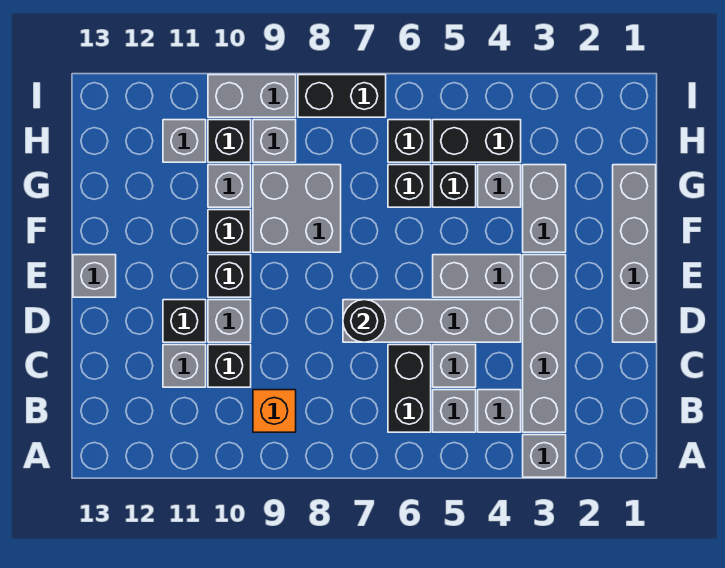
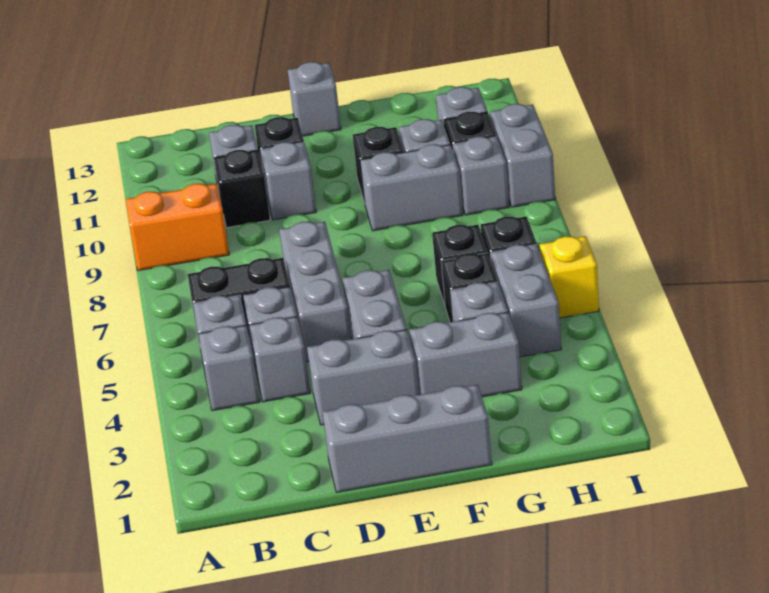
grey brick A3 level 1 -> grey brick C4 level 1
grey brick B3:E3 level 1 -> grey brick D3:E3 level 1
orange brick B9 level 1 -> orange brick A9:B9 level 1
grey brick D1:G1 level 1 -> grey brick D1:F1 level 1
grey brick D4:D7 level 1 -> grey brick D5:D7 level 1
black round brick D7 level 2 -> none
black brick E10 level 1 -> none
grey brick F8:G9 level 1 -> grey brick F9:G9 level 1
black brick H4:H5 level 1 -> grey brick H4:H5 level 1
none -> yellow brick I5 level 1
black brick I7:I8 level 1 -> none

